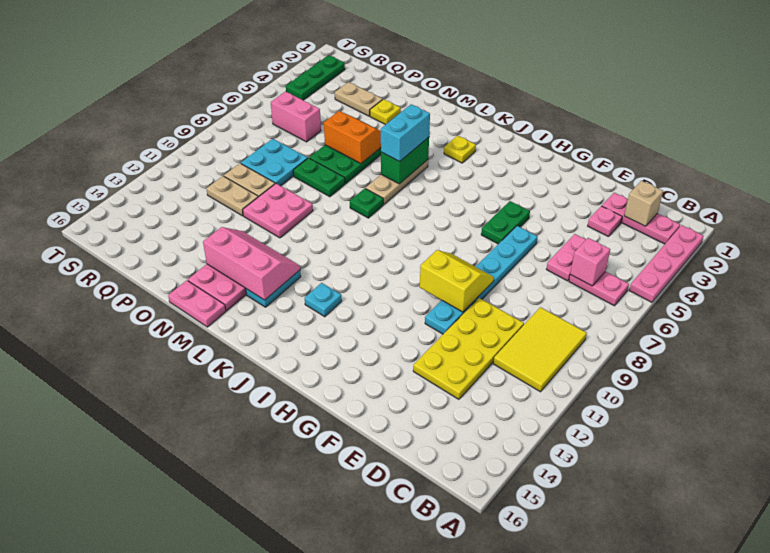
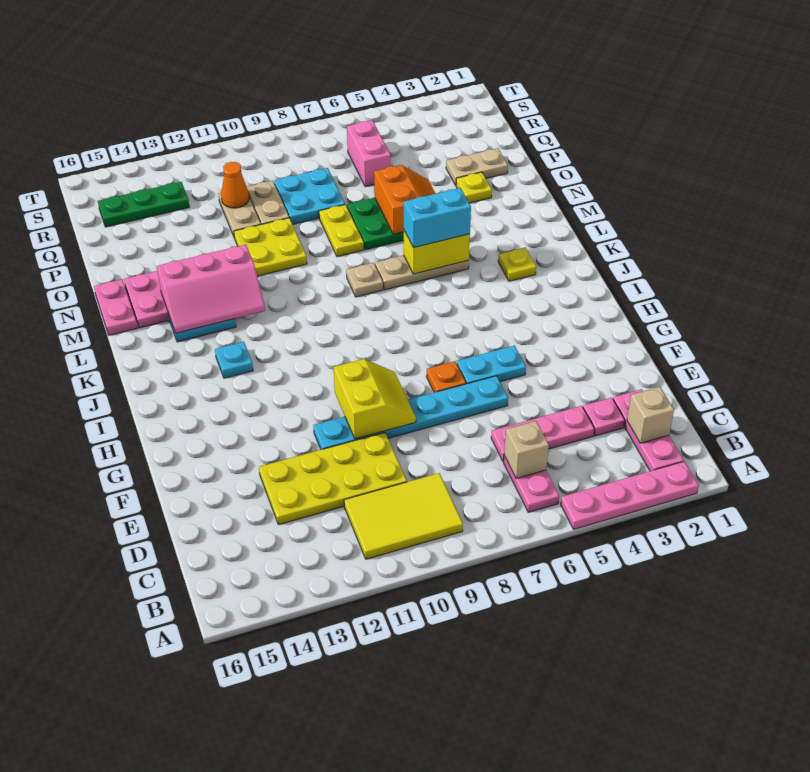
pink brick C6 level 2 -> tan brick C6 level 2
pink plate D5:D6 level 1 -> pink plate D4:D6 level 1
green plate G5:G6 level 1 -> cyan plate G5:G6 level 1
none -> orange plate G7 level 1
green brick L5:L6 level 2 -> yellow brick L5:L6 level 2
green plate L8 level 1 -> tan plate L8 level 1
pink slope L13:N14 level 2 top 14 -> pink slope L12:M14 level 2 top M
green plate N8:O8 level 1 -> yellow plate N8:O8 level 1
pink plate N10:O11 level 1 -> yellow plate N10:O11 level 1
tan plate P3:Q3 level 1 -> tan plate P2:P3 level 1
none -> orange cone Q11 level 2
green plate S2:S4 level 1 -> green plate R13:R15 level 1

